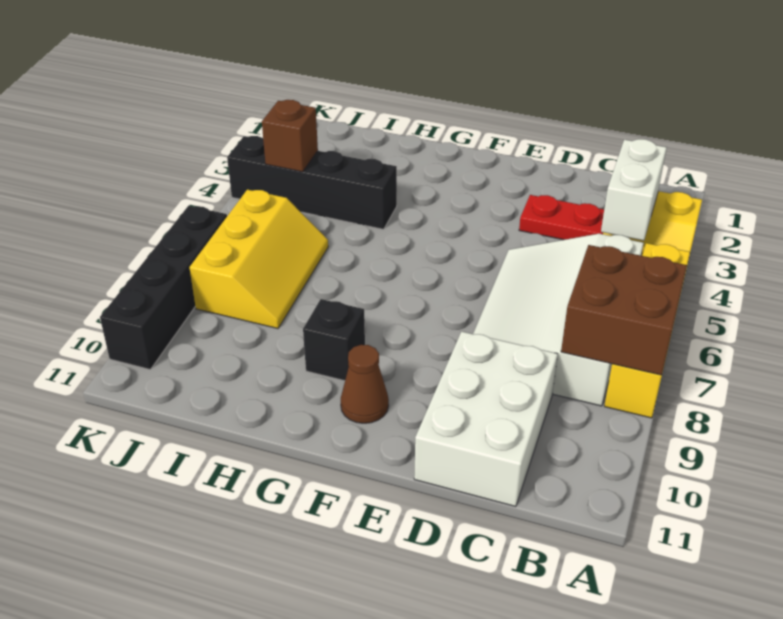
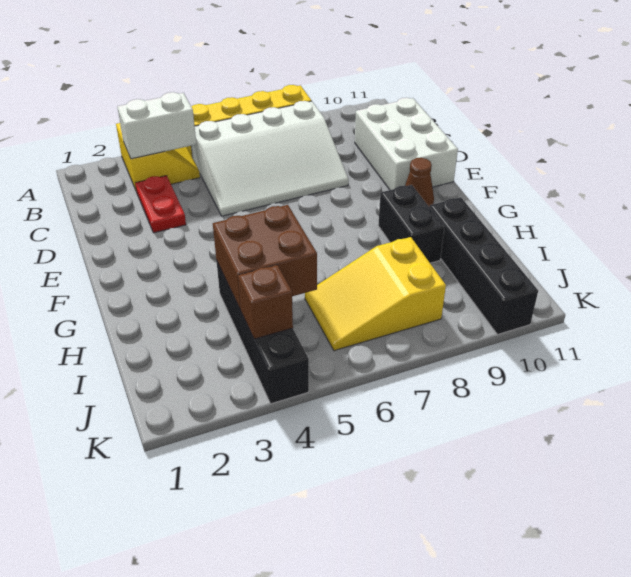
brown brick A7:B8 level 2 -> brown brick H4:I5 level 2
white brick C9:D11 level 1 -> white brick C10:E11 level 1
black brick G9 level 1 -> black brick G9:H9 level 1
yellow slope I6:J8 level 1 top J -> yellow slope I6:J8 level 1 top 8
black brick K7:K10 level 1 -> black brick H10:K10 level 1

